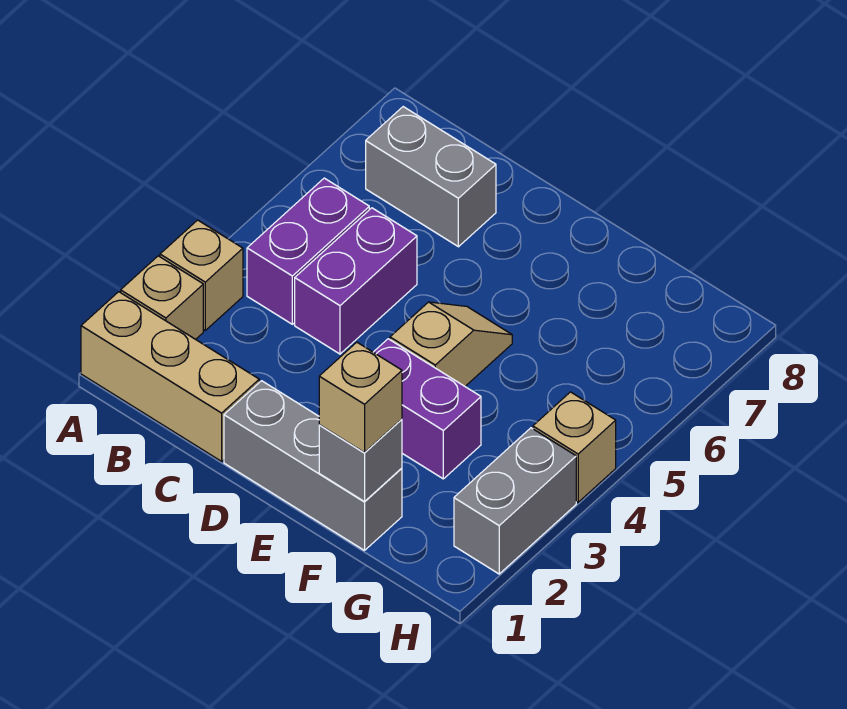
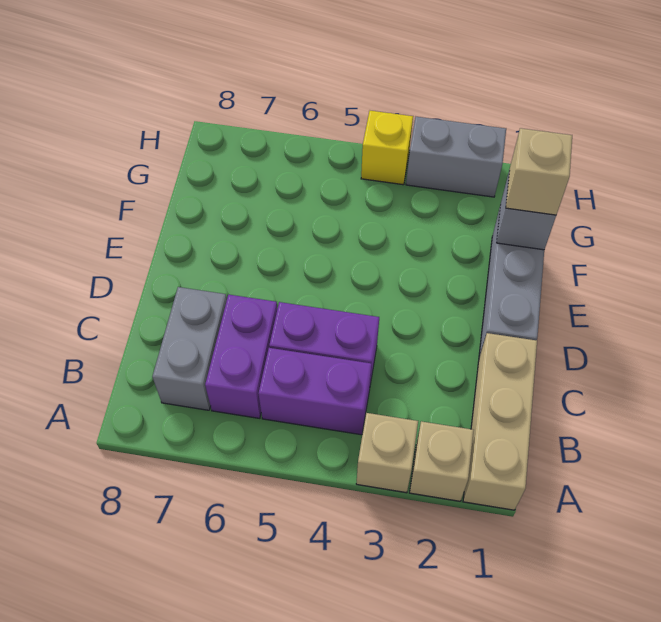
purple brick E3:F3 level 1 -> purple brick B6:C6 level 1
tan slope E4:E5 level 1 top 4 -> none
tan brick H4 level 1 -> yellow brick H4 level 1

